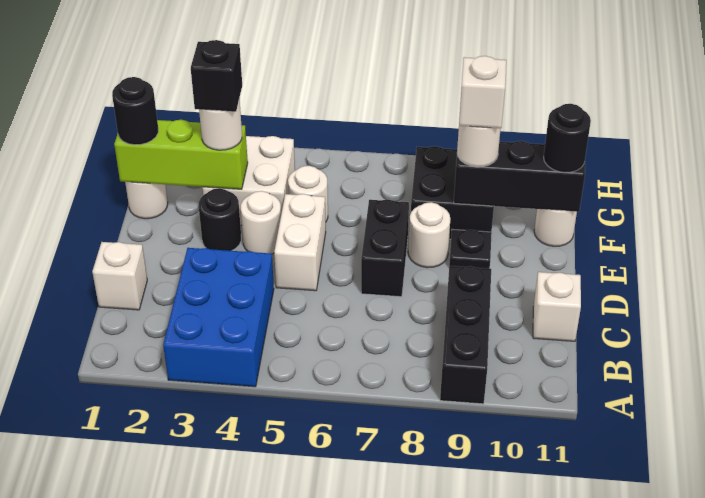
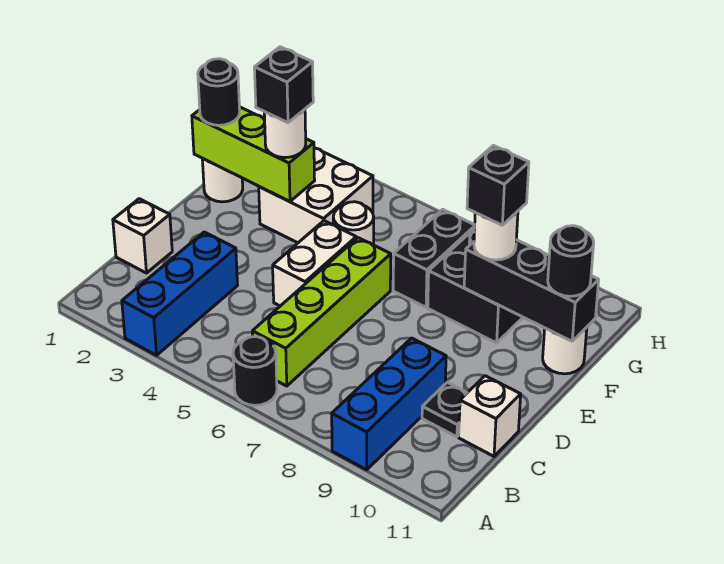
blue brick A3:C4 level 1 -> blue brick A3:C3 level 1
black brick A9:C9 level 1 -> blue brick A9:C9 level 1
none -> lime brick B6:E6 level 1
black brick D7:E7 level 1 -> black brick F7:G7 level 1
black round brick E3 level 1 -> black round brick A6 level 1
white round brick E4 level 1 -> none
white round brick E8 level 1 -> none
black plate E9 level 1 -> black plate C10 level 1
white brick F9 level 4 -> black brick F9 level 4

